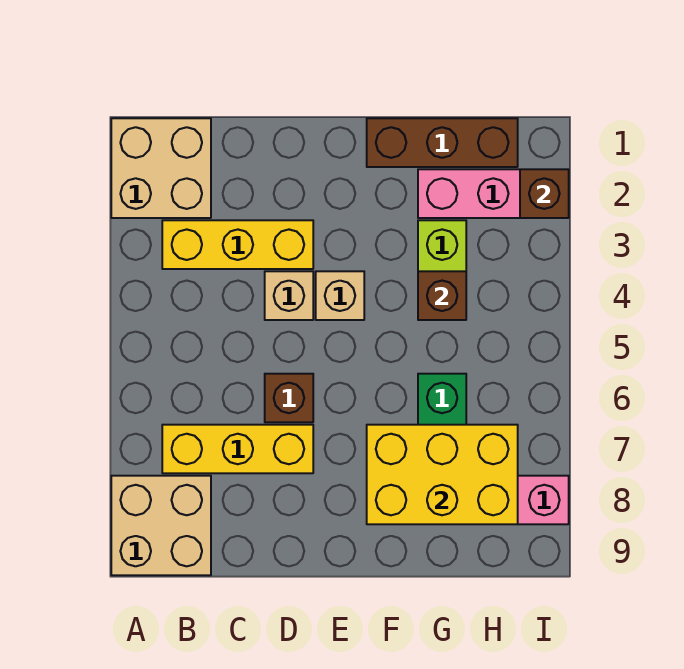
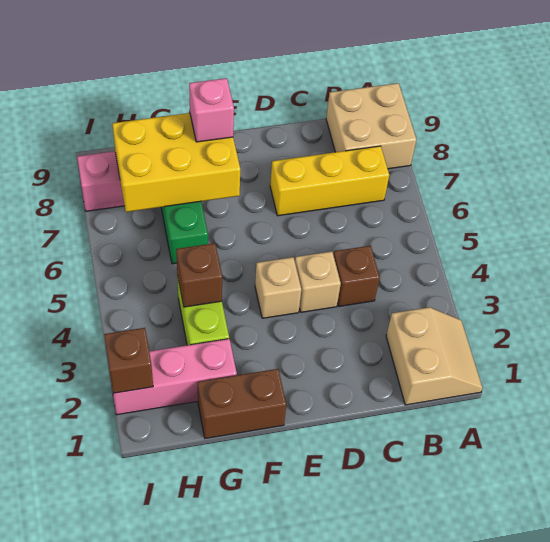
tan brick A1:B2 level 1 -> tan slope A1:B2 level 1 top B
yellow brick B3:D3 level 1 -> none
brown brick D6 level 1 -> brown brick C4 level 1
brown brick F1:H1 level 1 -> brown brick F1:G1 level 1
none -> pink brick F8 level 3

